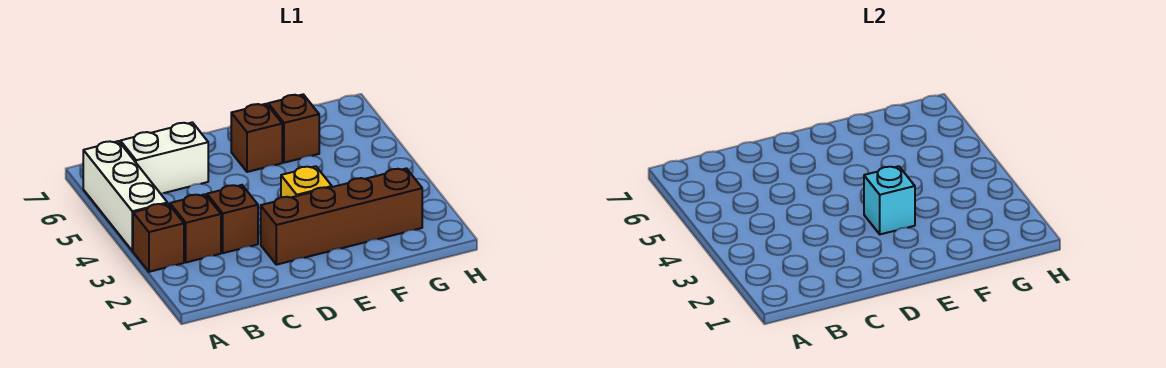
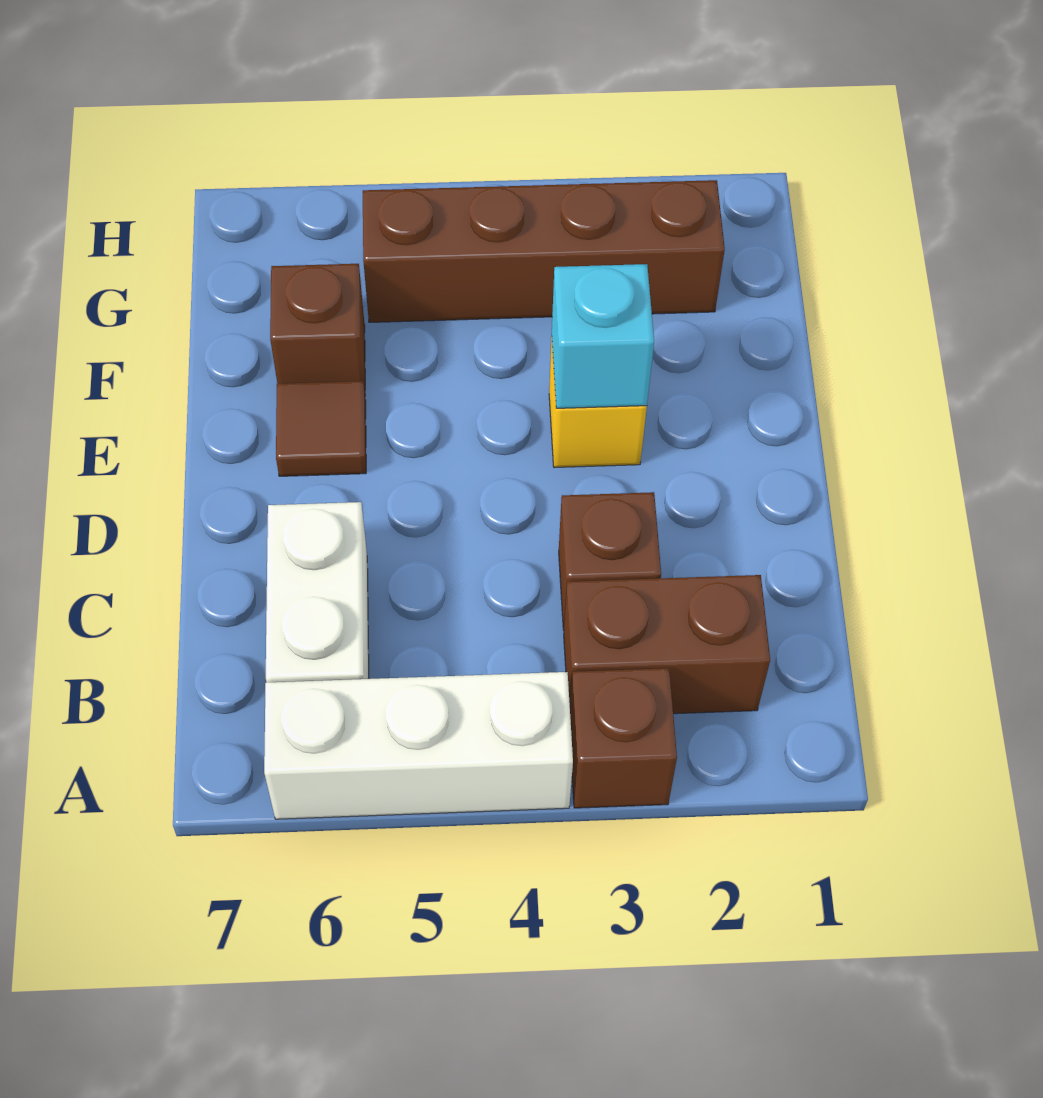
brown brick B3 level 1 -> brown brick B2:B3 level 1
brown brick D2:G2 level 1 -> brown brick G2:G5 level 1
brown brick E6 level 1 -> brown tile E6 level 1

